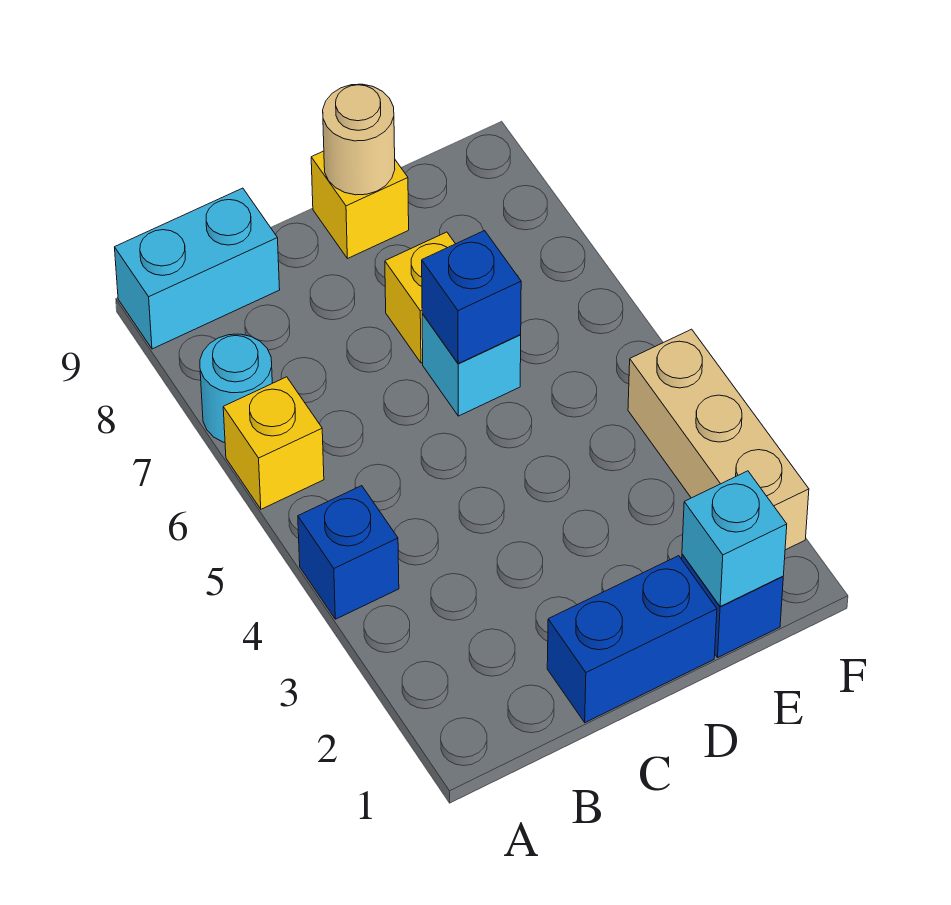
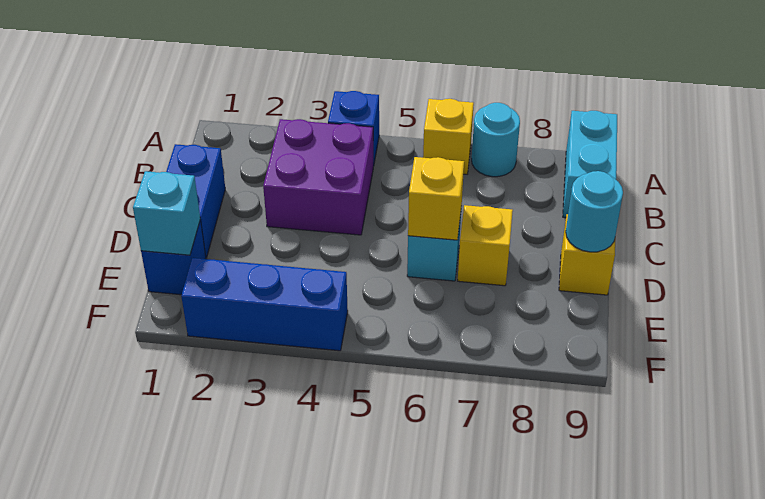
none -> purple brick B3:C4 level 1
blue brick D6 level 2 -> yellow brick D6 level 2
tan round brick D9 level 2 -> cyan round brick D9 level 2
tan brick F2:F4 level 1 -> blue brick F2:F4 level 1

